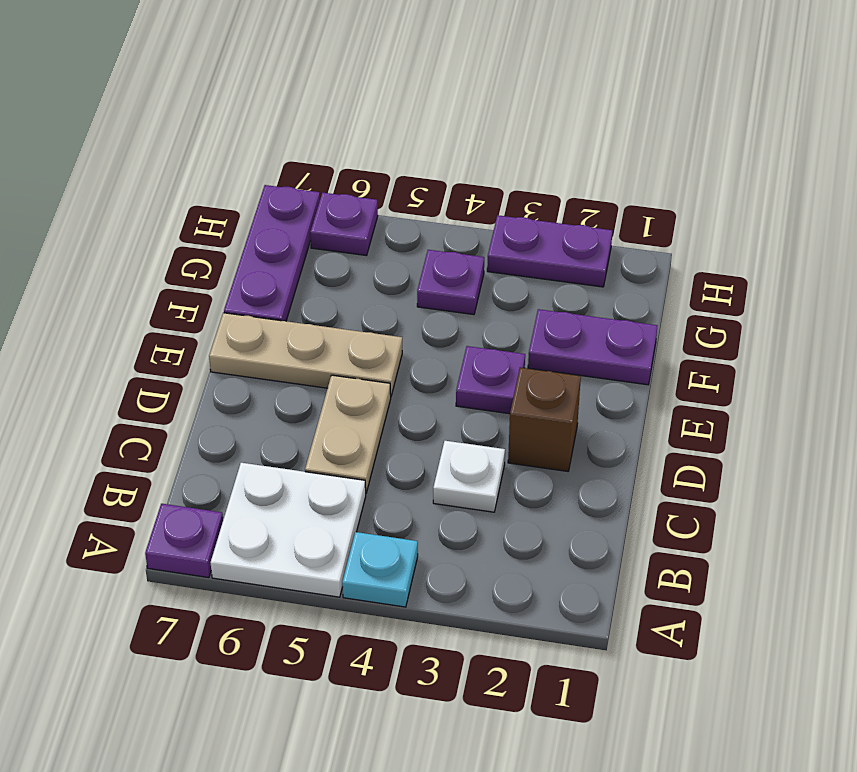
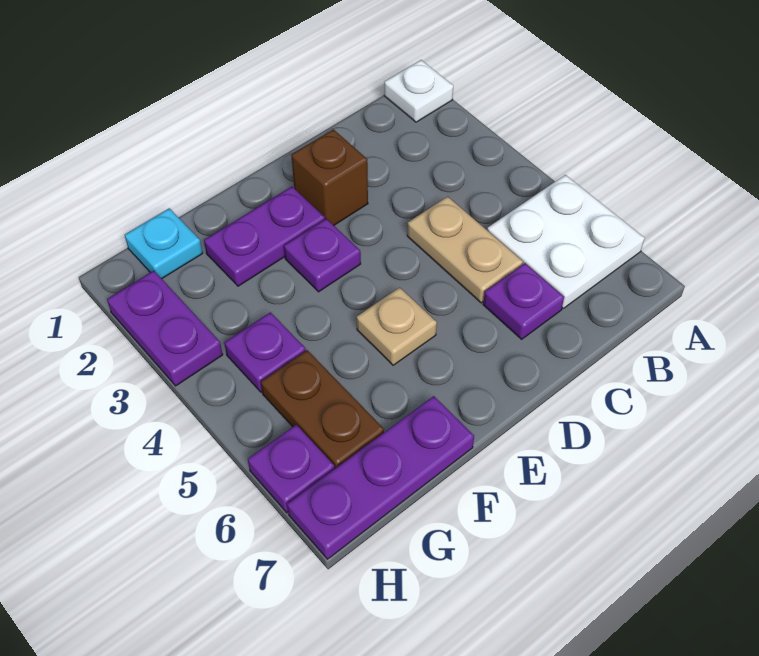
cyan plate A4 level 1 -> cyan plate G1 level 1
purple plate A7 level 1 -> purple plate C6 level 1
white plate C3 level 1 -> white plate A1 level 1
tan plate C5:D5 level 1 -> tan plate C4:C5 level 1
tan plate E5:E7 level 1 -> tan plate E5 level 1
purple plate F1:F2 level 1 -> purple plate E2:F2 level 1
none -> brown plate G5:G6 level 1

